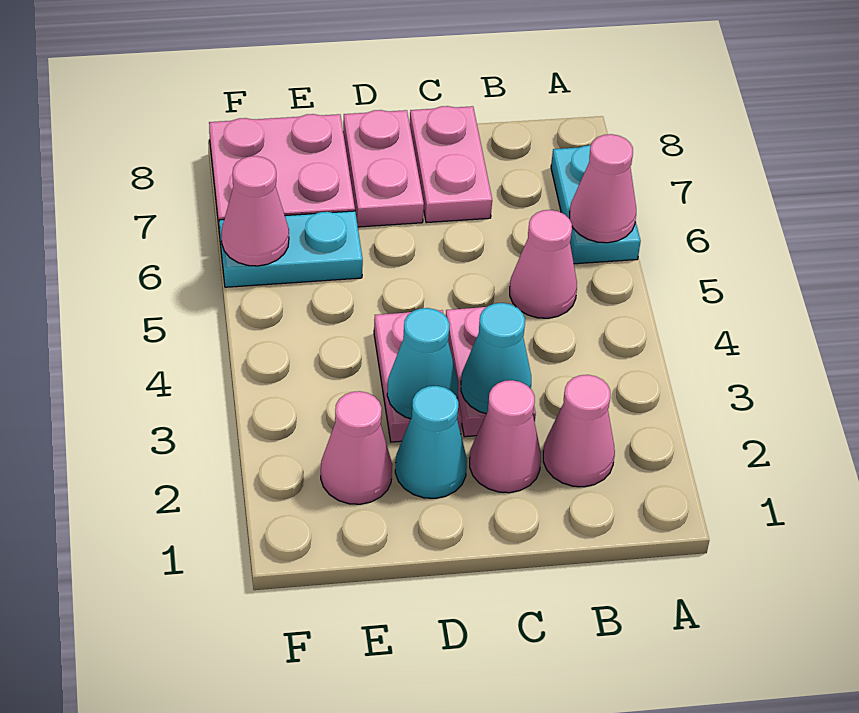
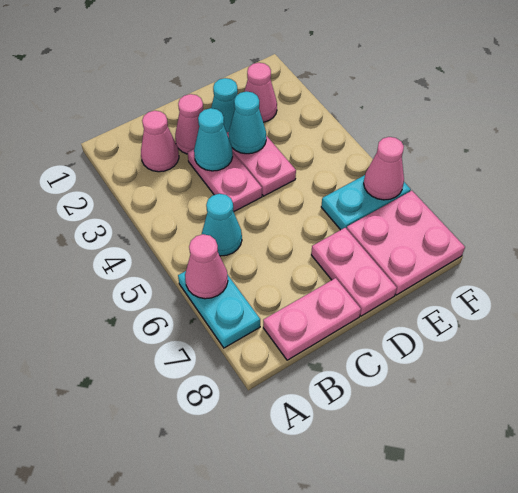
pink cone B5 level 1 -> cyan cone B5 level 1
pink plate C7:C8 level 1 -> pink plate B8:C8 level 1

